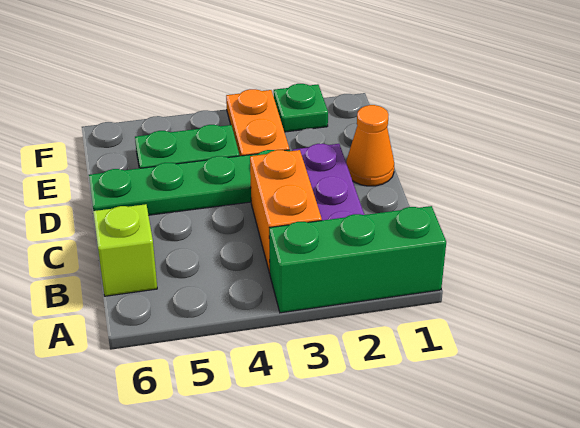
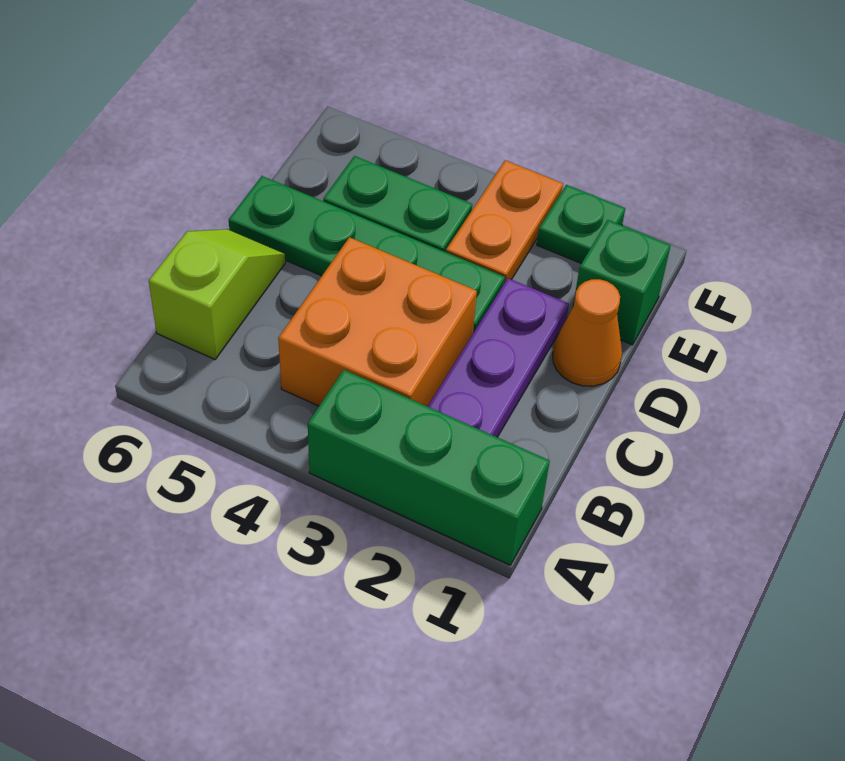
orange brick B3:C3 level 1 -> orange brick B3:C4 level 1
none -> green brick E1 level 1

